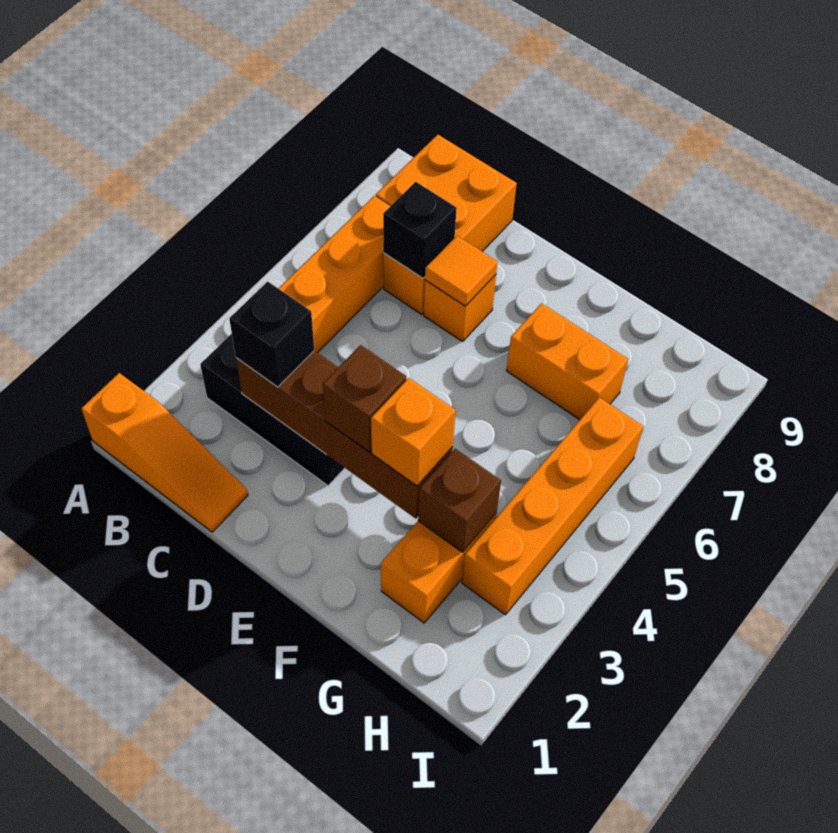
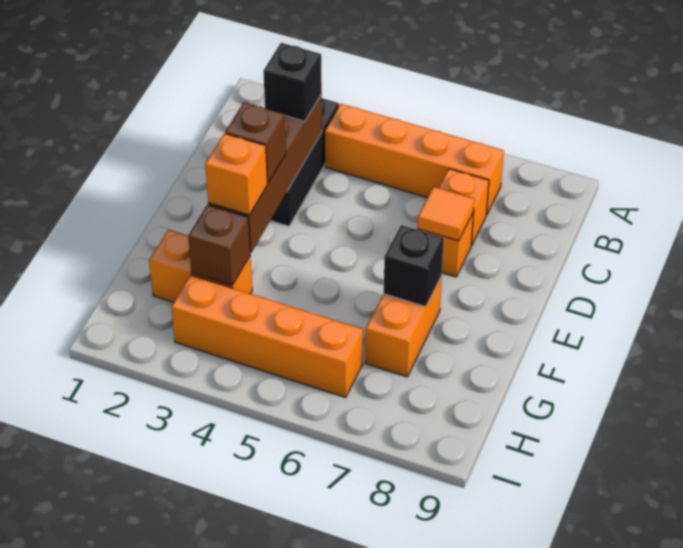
orange slope A1:C1 level 1 top A -> none
orange brick B8:C9 level 1 -> none
black brick C7 level 2 -> black brick F7 level 2

